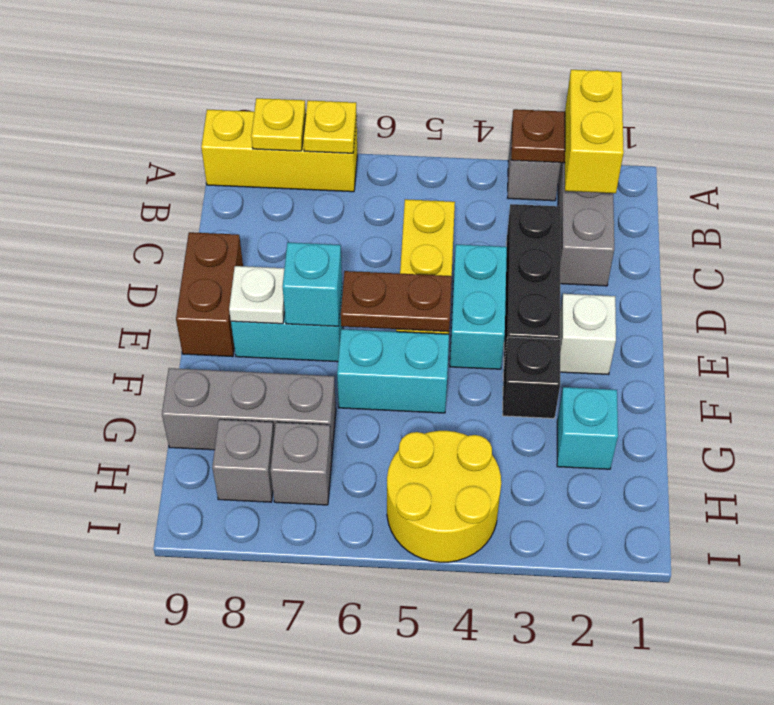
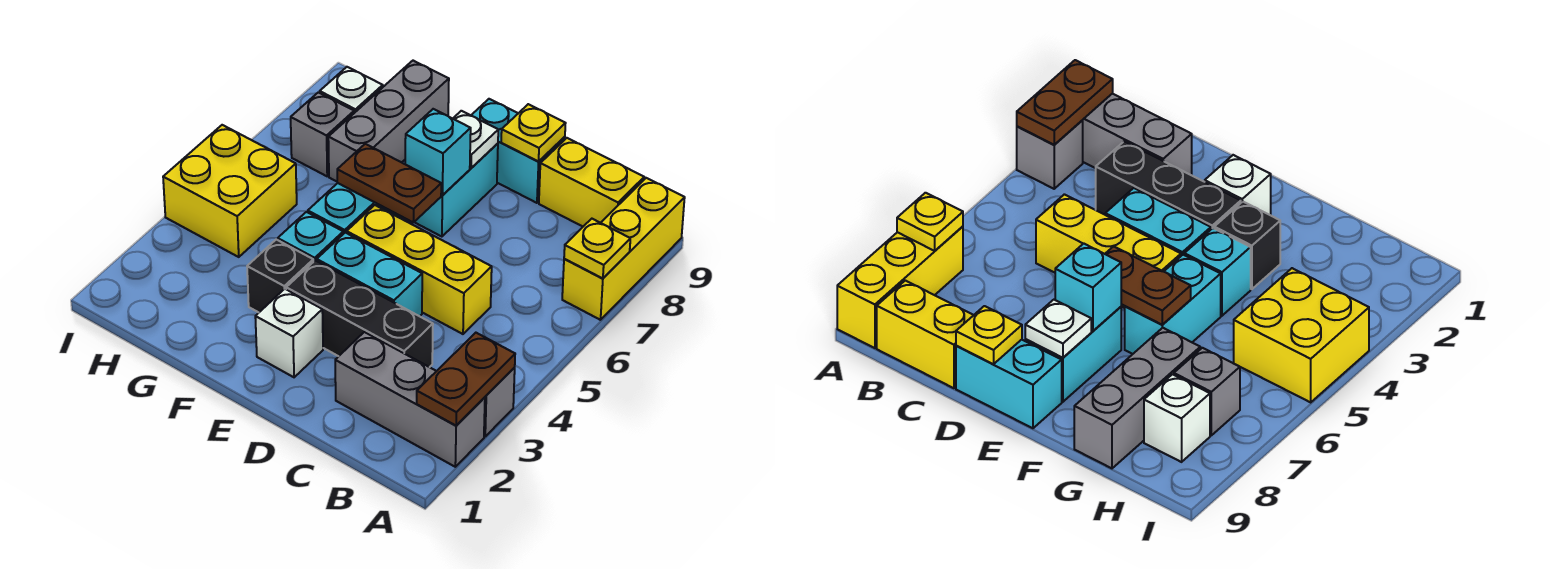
yellow brick A2:B2 level 3 -> yellow brick B9:C9 level 1
yellow plate A8 level 2 -> yellow plate D9 level 2
brown brick D9:E9 level 1 -> cyan brick D9:E9 level 1
brown plate E5:E6 level 2 -> brown plate E6:F6 level 2
cyan brick G2 level 1 -> cyan brick F4 level 1
yellow round brick H4:I5 level 1 -> yellow brick H4:I5 level 1
grey brick H8 level 1 -> white brick H8 level 1

